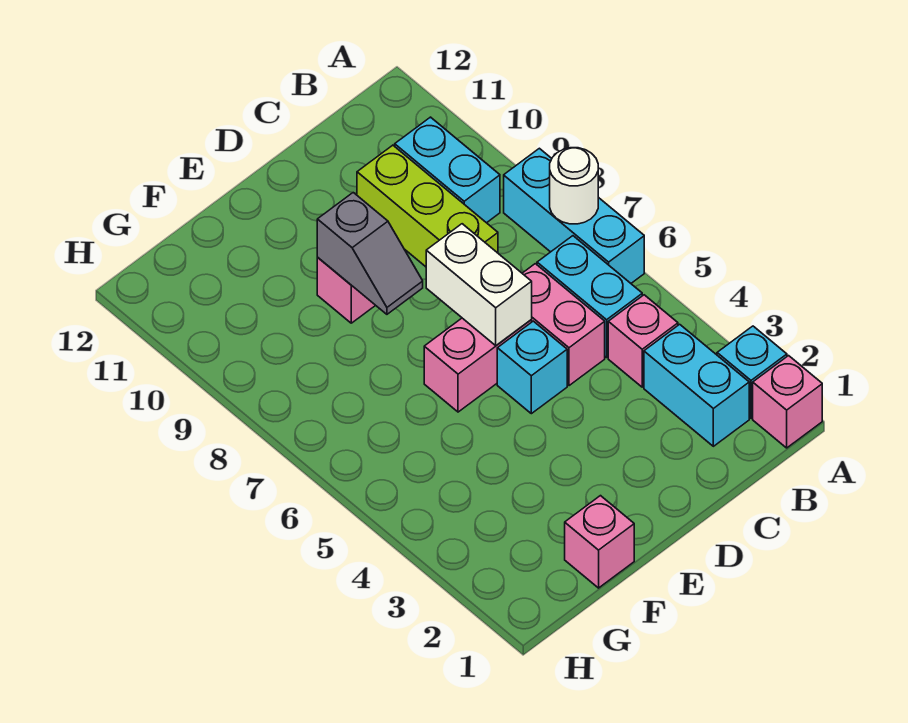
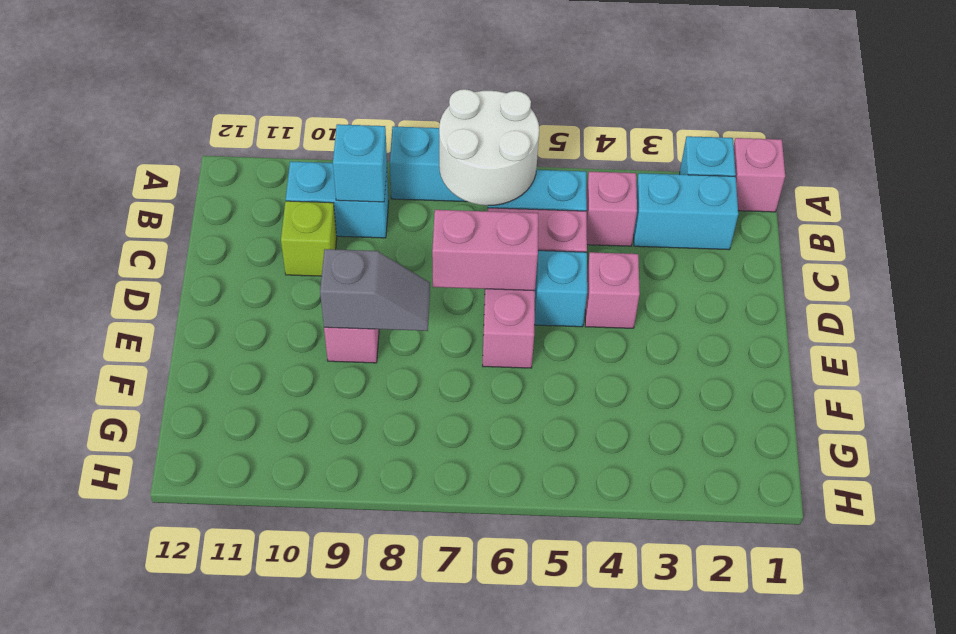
white round brick A7 level 2 -> white round brick A6:B7 level 2
none -> cyan brick B9 level 2
lime brick C8:C10 level 1 -> lime brick C10 level 1
white brick D6:D7 level 2 -> pink brick D6:D7 level 2
pink brick F1 level 1 -> pink brick D4 level 1

